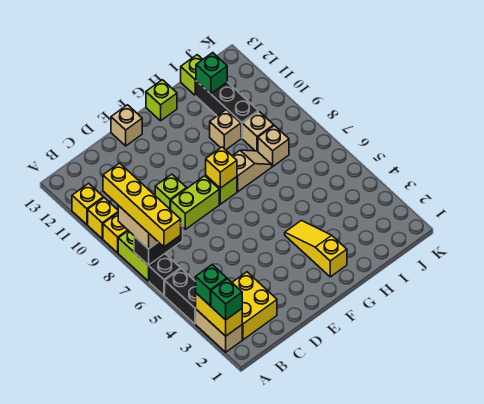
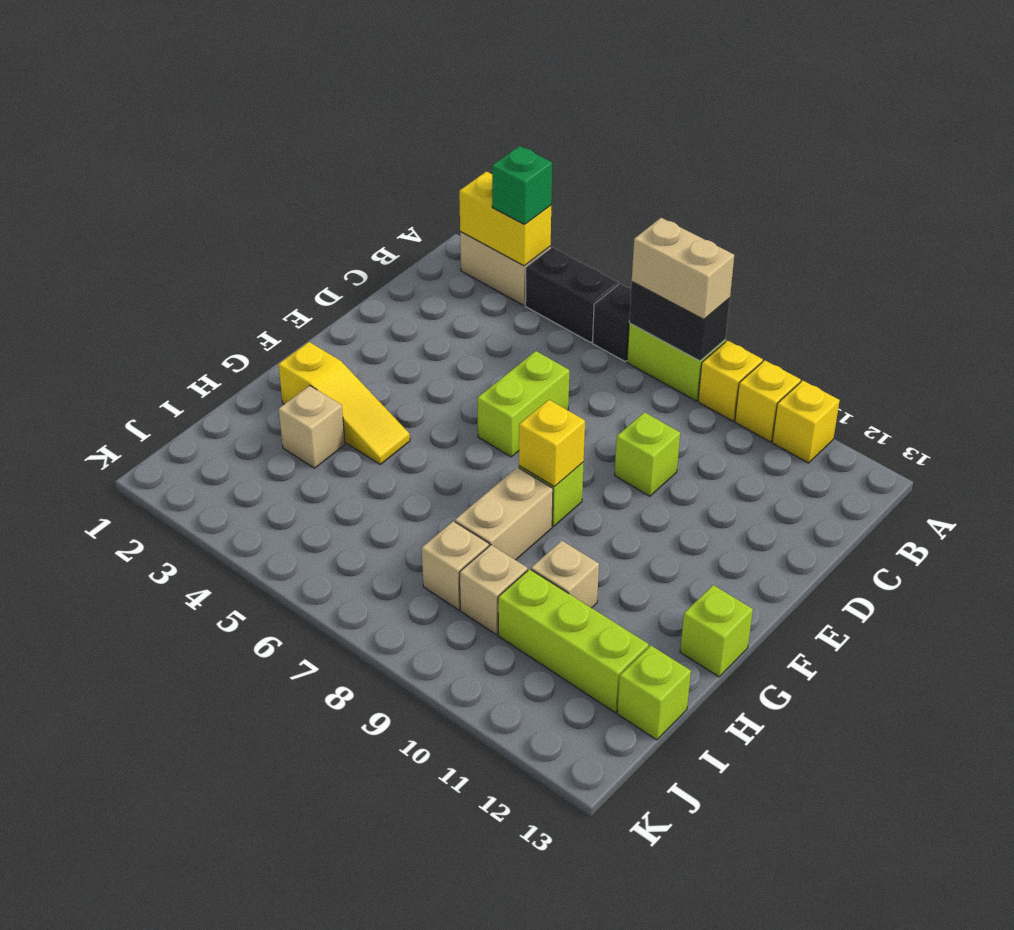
green brick A2 level 3 -> none
yellow brick A6:A9 level 4 -> none
black brick A7:B7 level 2 -> black brick A7:A8 level 2
yellow brick B2:C3 level 1 -> none
lime brick D8:E8 level 1 -> lime brick D6:E6 level 1
tan brick E13 level 1 -> tan brick H3 level 1
tan slope G8:H8 level 1 top G -> tan brick G8:H8 level 1
black brick I10:I12 level 1 -> lime brick I10:I12 level 1
green brick I12 level 2 -> none

